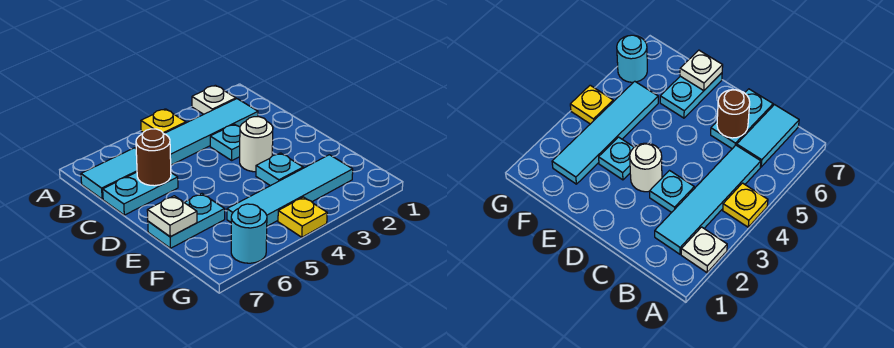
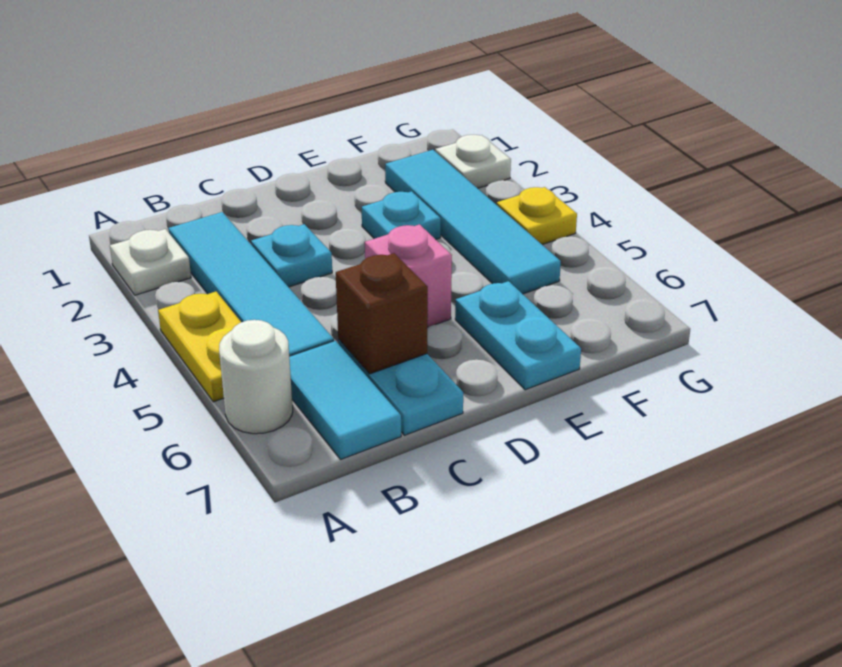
yellow plate A4 level 1 -> yellow plate A4:A5 level 1
brown round brick C6 level 2 -> brown brick C6 level 2
white round brick D3 level 1 -> white round brick A6 level 1
none -> pink brick D5 level 1
white plate E7 level 2 -> white plate G2 level 1
cyan round brick G6 level 1 -> none

